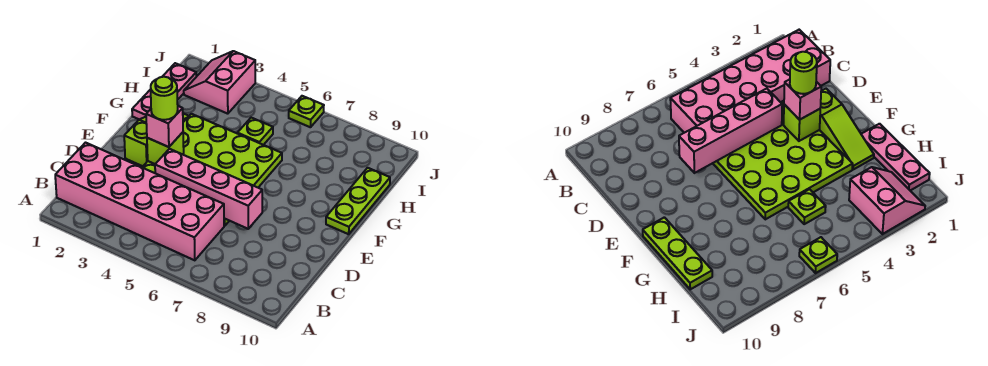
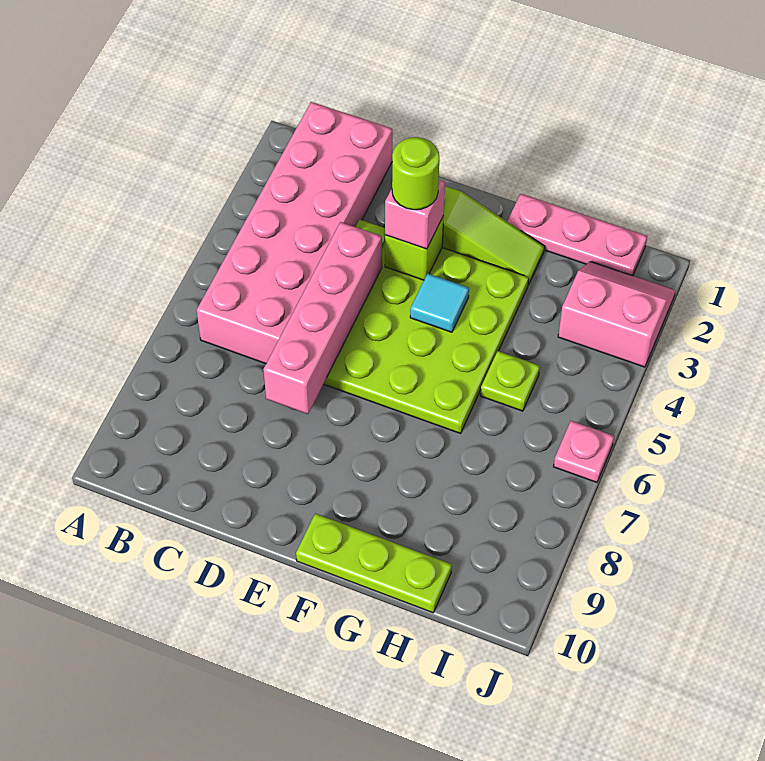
none -> cyan tile F4 level 2
lime plate J6 level 1 -> pink plate J6 level 1

